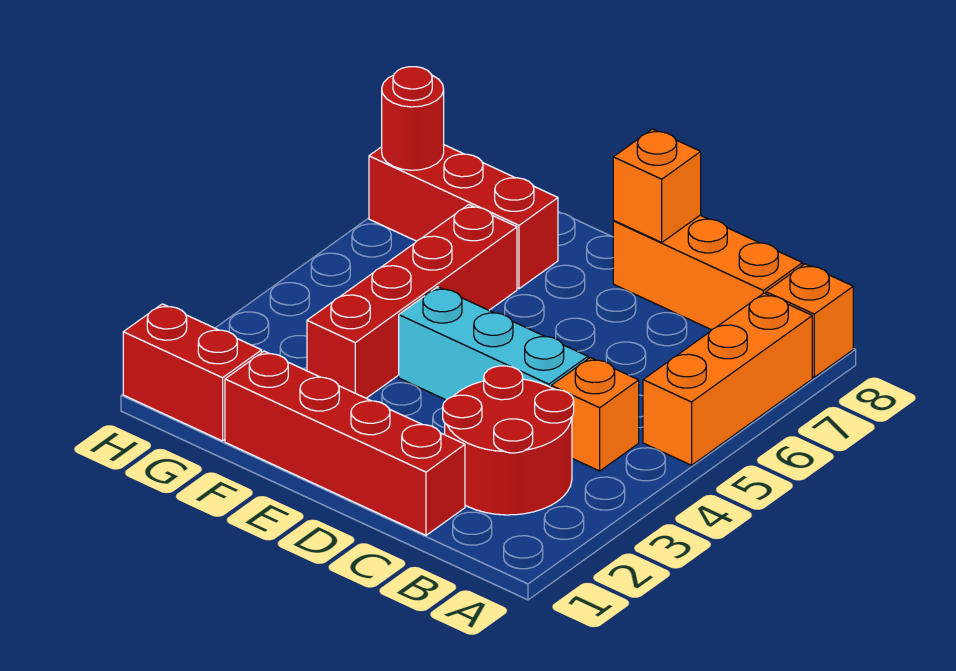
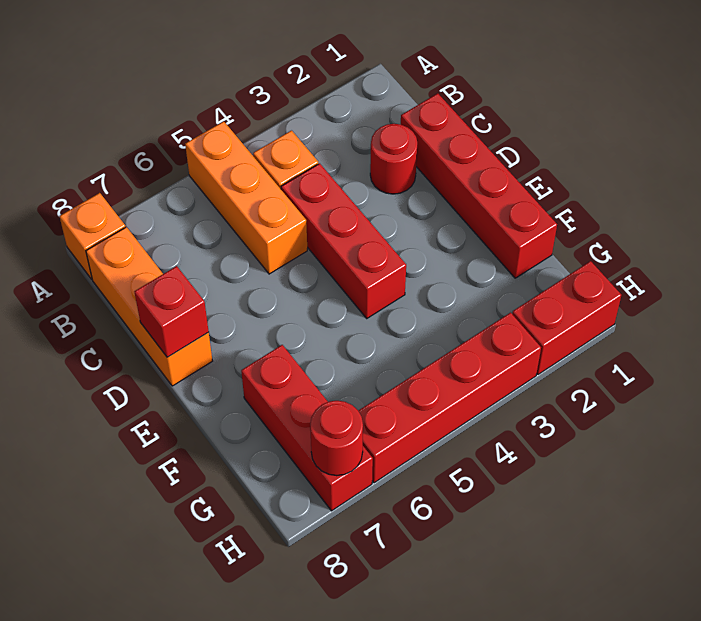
orange brick A5:A7 level 1 -> orange brick A5:C5 level 1
red round brick B2:C3 level 1 -> red round brick C2 level 1
cyan brick C4:E4 level 1 -> red brick C4:E4 level 1
orange brick D8 level 2 -> red brick D8 level 2
red brick F3:F6 level 1 -> red brick H3:H6 level 1
red brick G1:H1 level 1 -> red brick H1:H2 level 1

